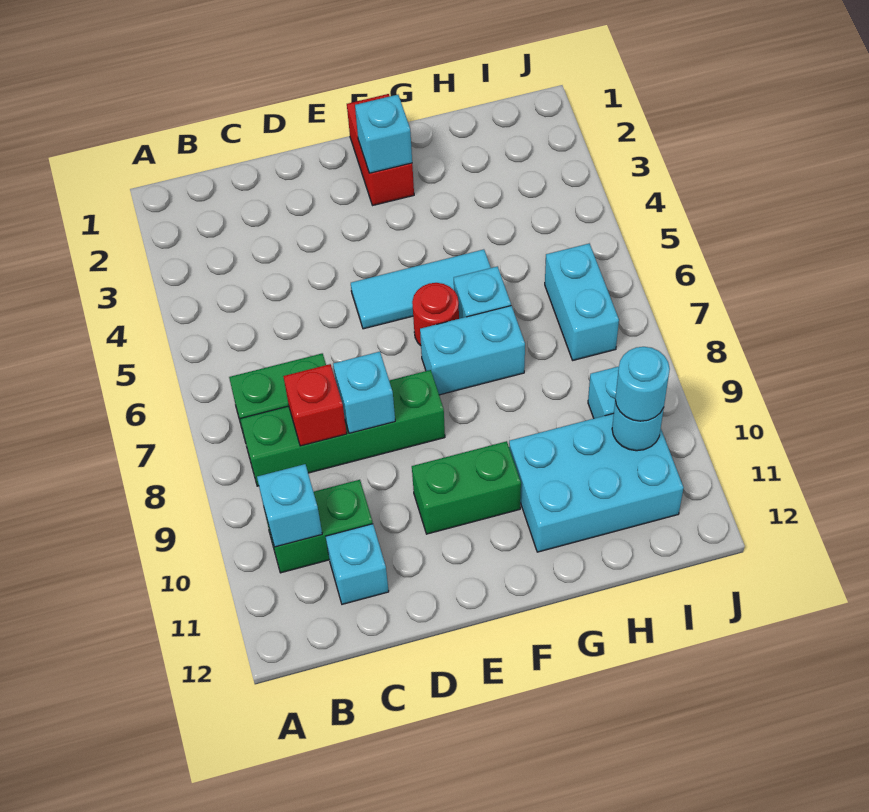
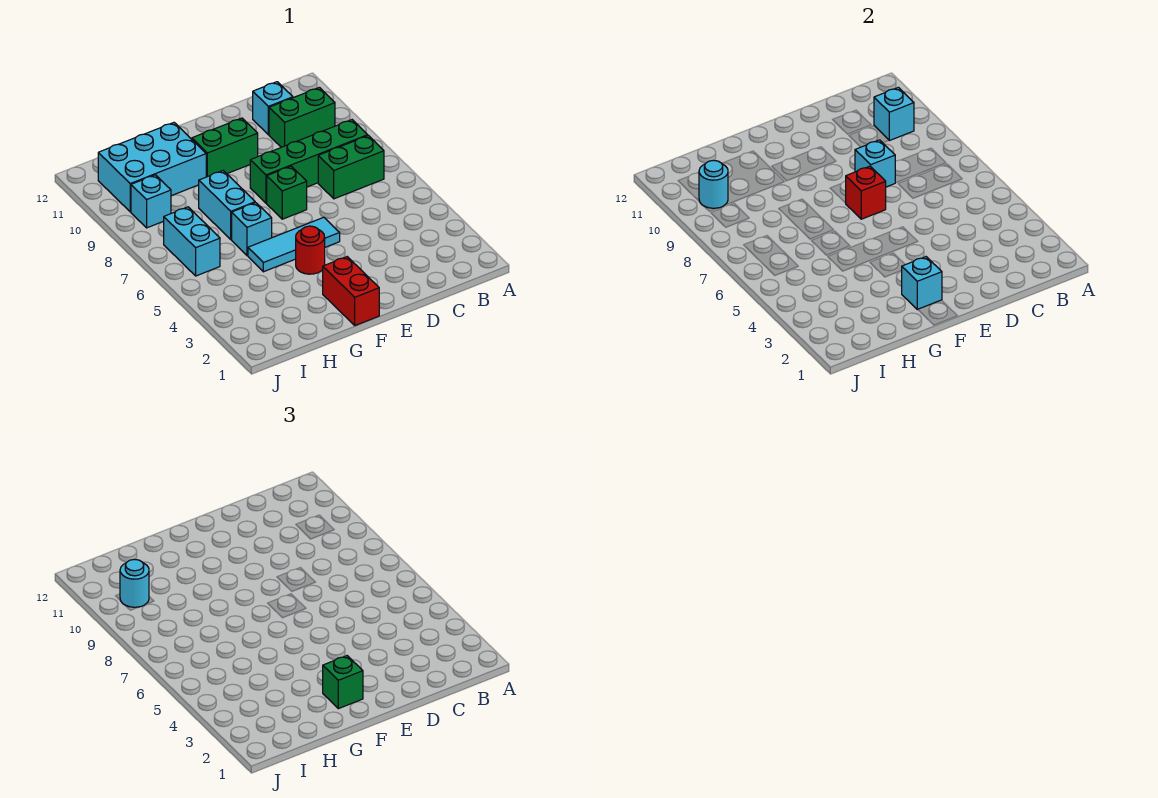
red brick C8 level 2 -> red brick E7 level 2
none -> green brick E7 level 1
none -> green brick F2 level 3
red round brick F6 level 1 -> red round brick F4 level 1
cyan brick F7:G7 level 1 -> cyan brick G7:G8 level 1

